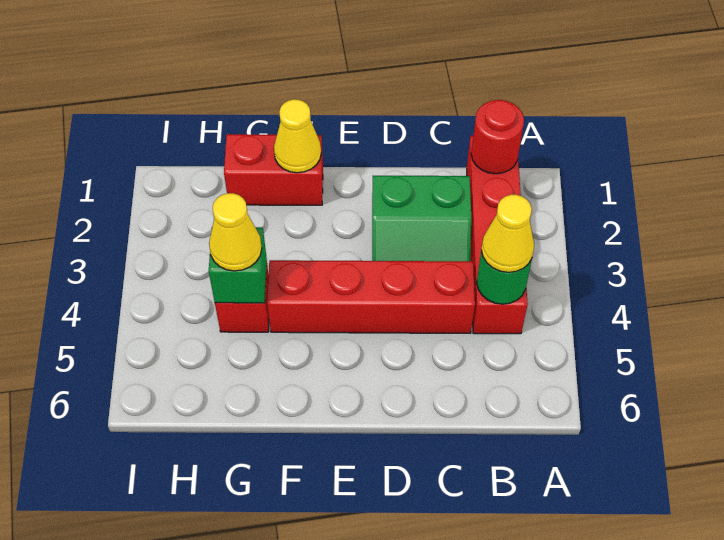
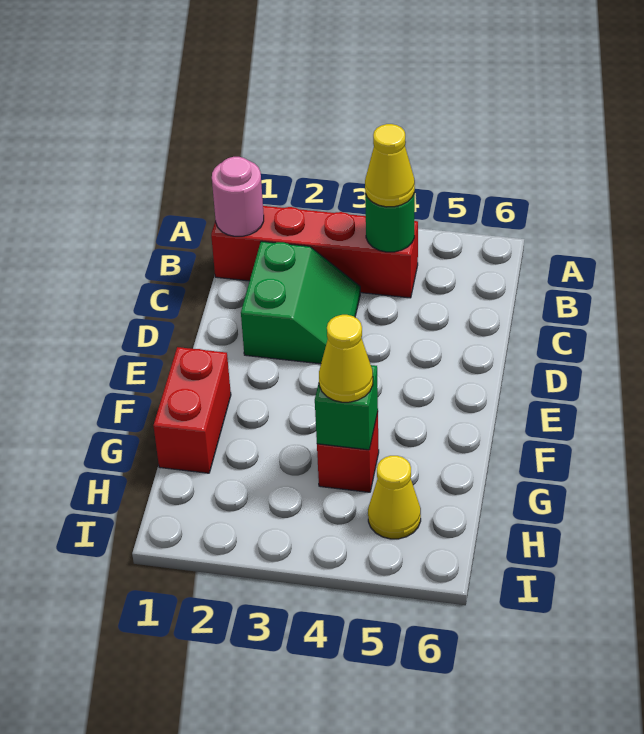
red round brick B1 level 2 -> pink round brick B1 level 2
red brick C4:F4 level 1 -> none
yellow cone F1 level 2 -> yellow cone H5 level 1

